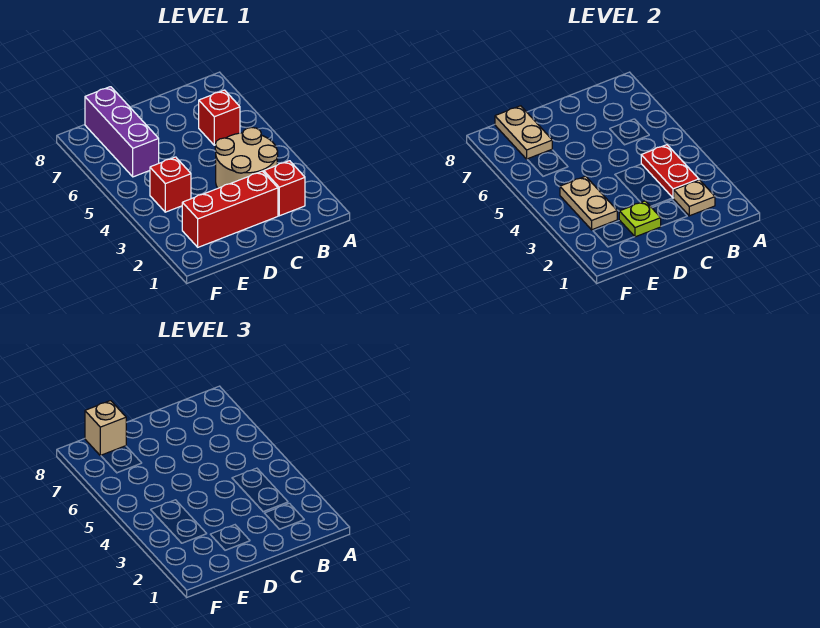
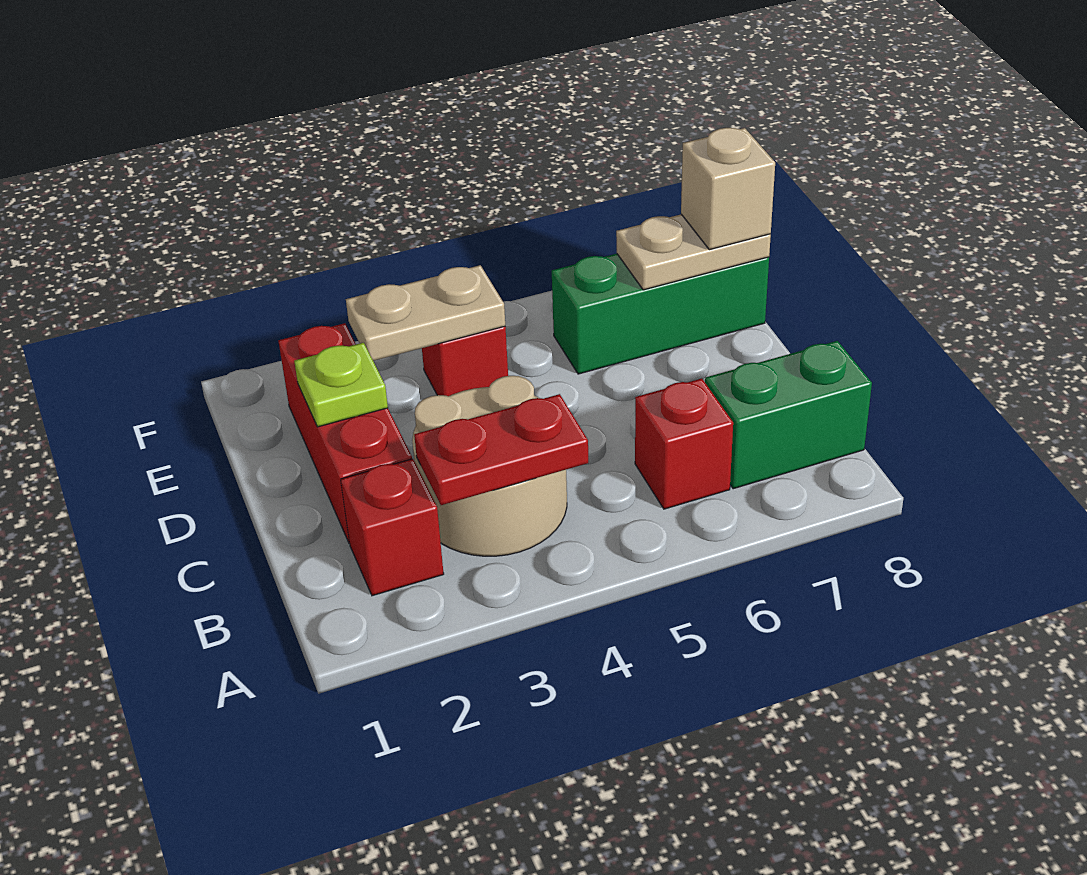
tan plate B2 level 2 -> none
none -> green brick B7:B8 level 1
purple brick E6:E8 level 1 -> green brick E6:E8 level 1

